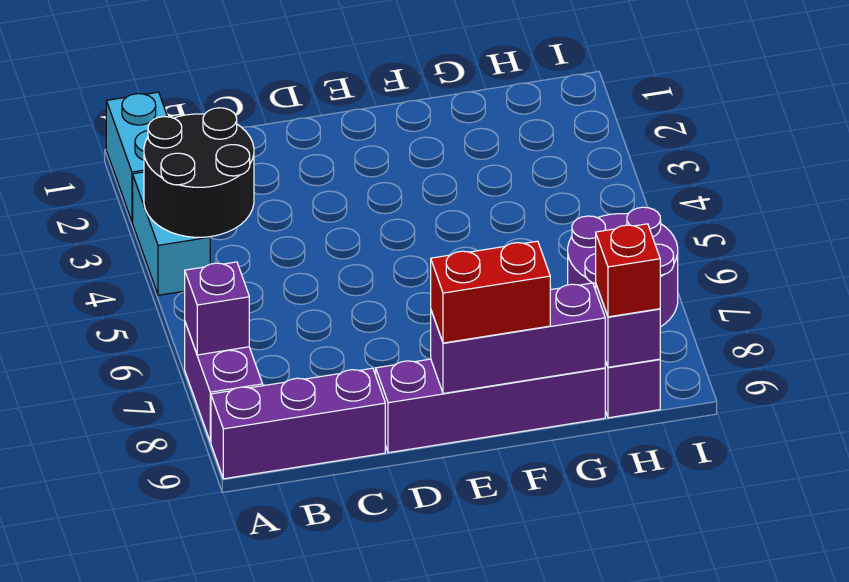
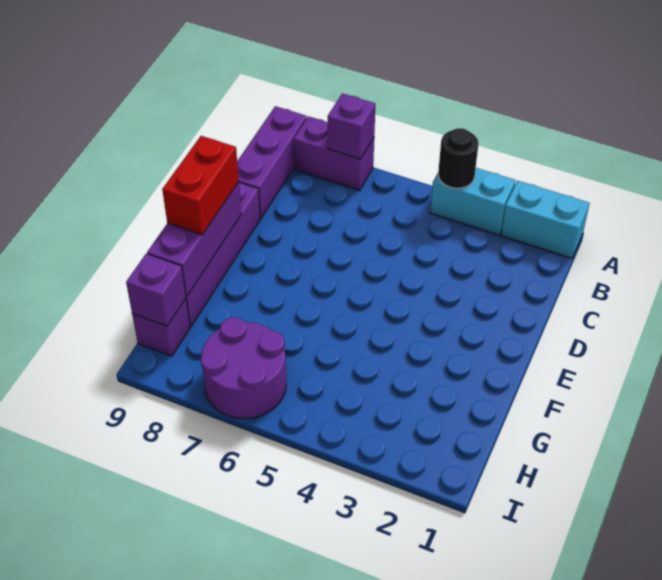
black round brick A3:B4 level 2 -> black round brick A4 level 2
red brick H9 level 3 -> none

